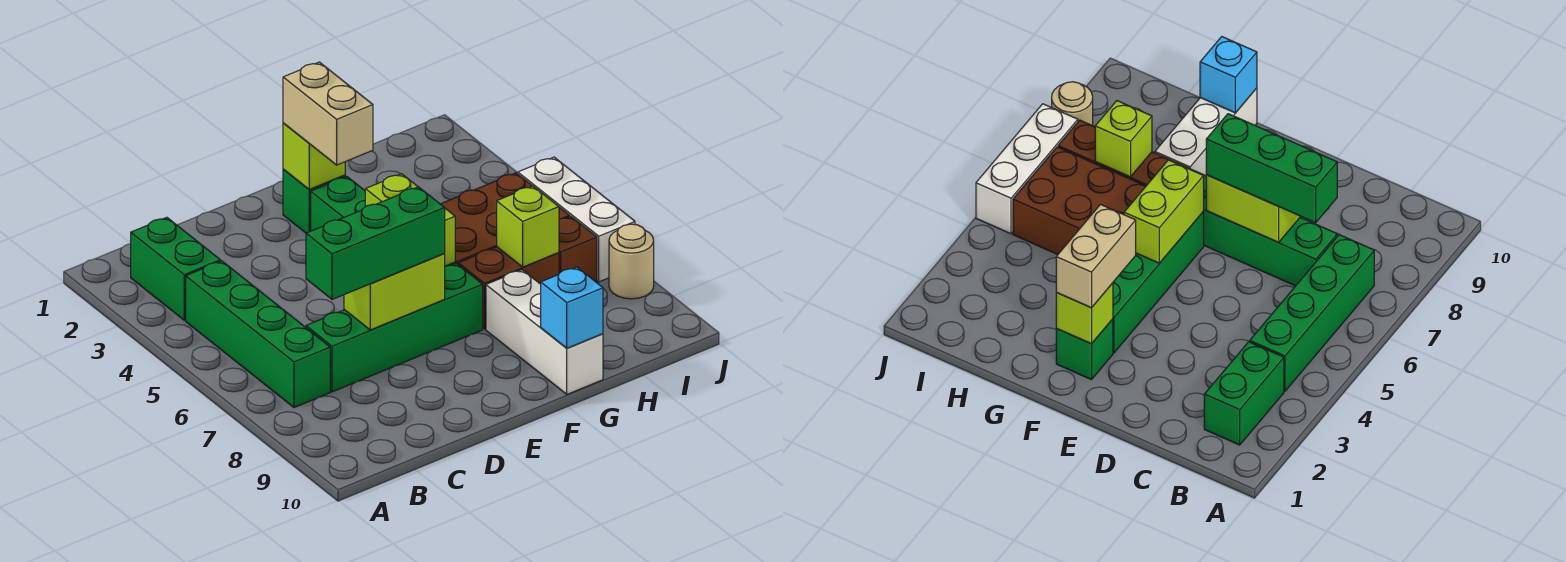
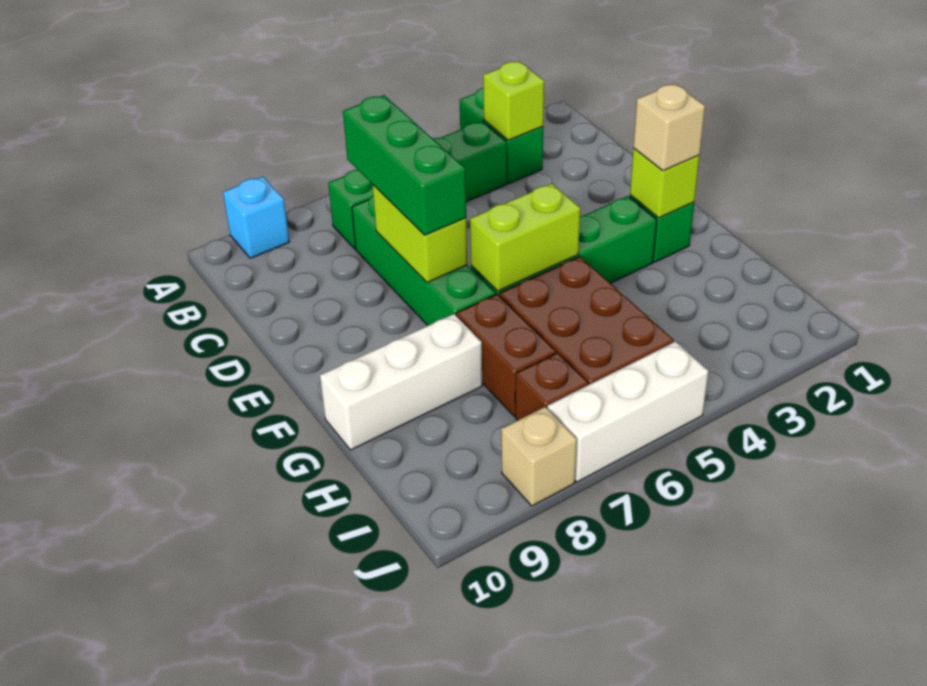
green brick B2:B3 level 1 -> green brick A3:B3 level 1
tan brick F2:F3 level 3 -> tan brick F2 level 3
cyan brick G10 level 2 -> cyan brick A9 level 1
lime brick H7 level 2 -> lime brick B3 level 2
tan round brick J8 level 1 -> tan brick J8 level 1

